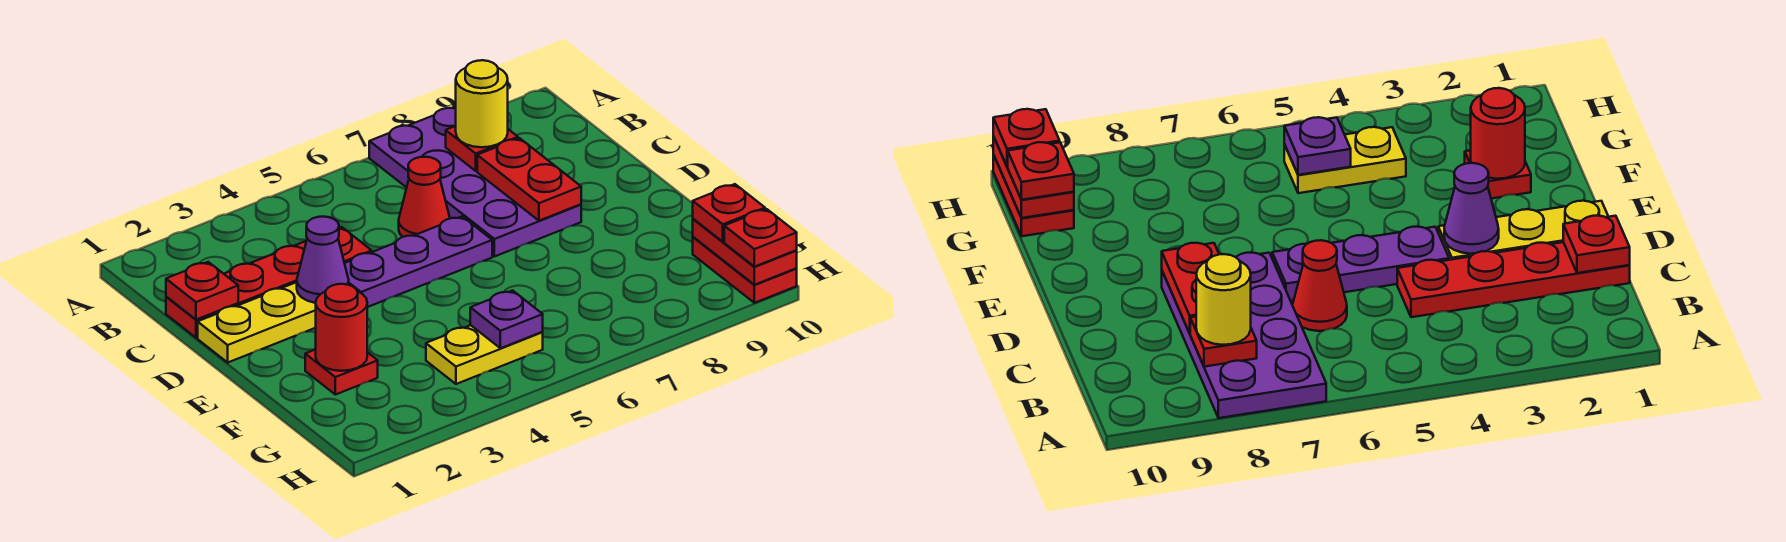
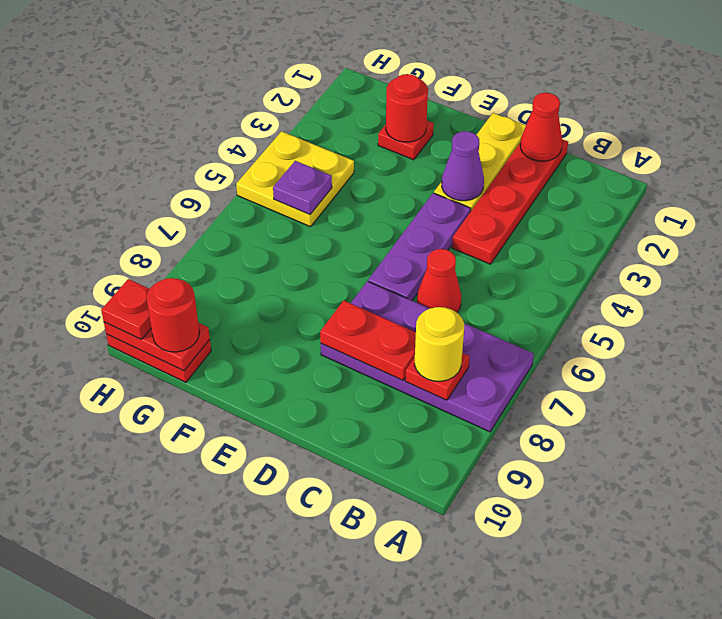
red plate C1 level 2 -> red cone C1 level 2
yellow plate G4:G5 level 1 -> yellow plate G4:H5 level 1
red plate G10 level 3 -> red round brick G10 level 3

